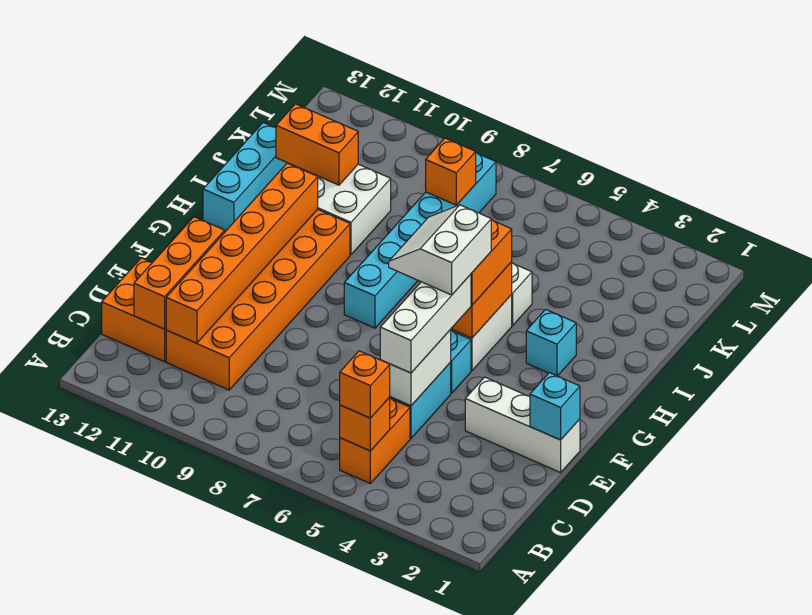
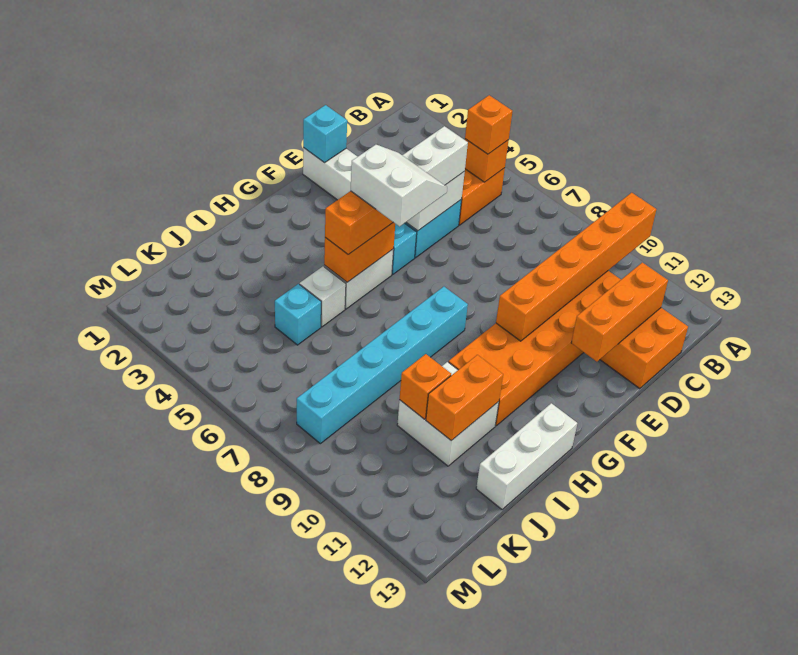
orange brick C11:H11 level 2 -> orange brick A10:F10 level 2
white slope F5:G6 level 4 top 5 -> white slope F5:G6 level 4 top G
cyan brick H3 level 1 -> cyan brick J5 level 1
cyan brick H13:J13 level 1 -> white brick H13:J13 level 1
orange brick J11:J12 level 2 -> orange brick I11:J11 level 2
orange brick K8 level 2 -> orange brick J10 level 2

